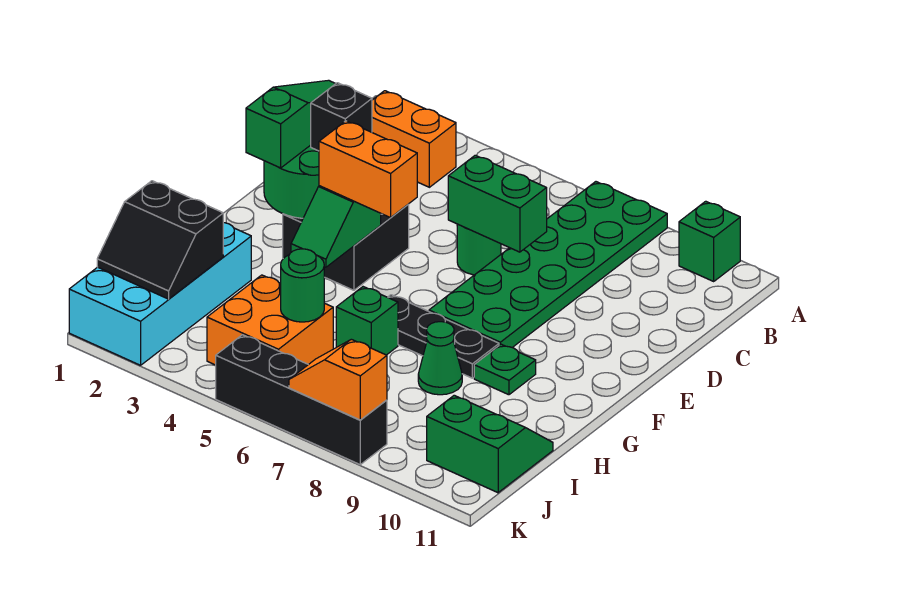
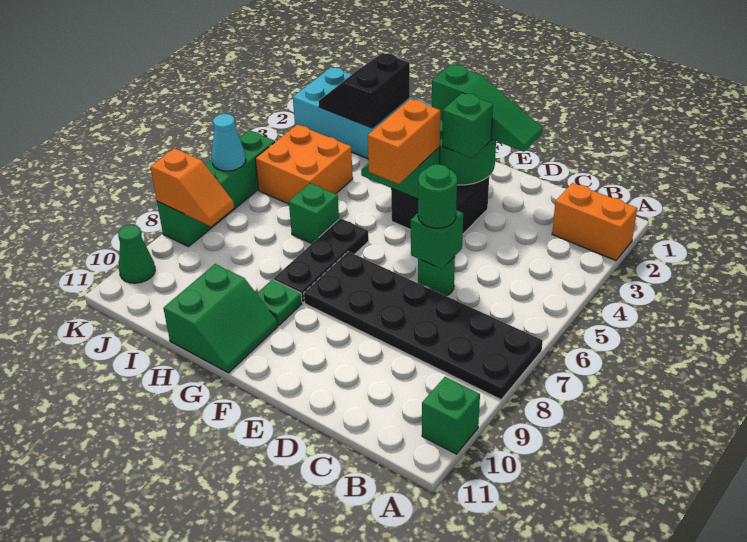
green plate A7:F8 level 1 -> black plate A7:F8 level 1
orange brick B2:B3 level 1 -> orange brick A2:B2 level 1
green brick D6:D7 level 2 -> green brick D6 level 2
black brick E3 level 3 -> green brick E3 level 3
green cone H8 level 1 -> green cone K10 level 1
green round brick I5 level 2 -> green round brick D6 level 3
green slope I10:J11 level 1 top J -> green slope G10:H11 level 1 top H
black brick K5:K8 level 1 -> green brick K5:K8 level 1
none -> cyan cone K6 level 2
orange slope K7:K8 level 2 top 8 -> orange slope J8:K8 level 2 top K

